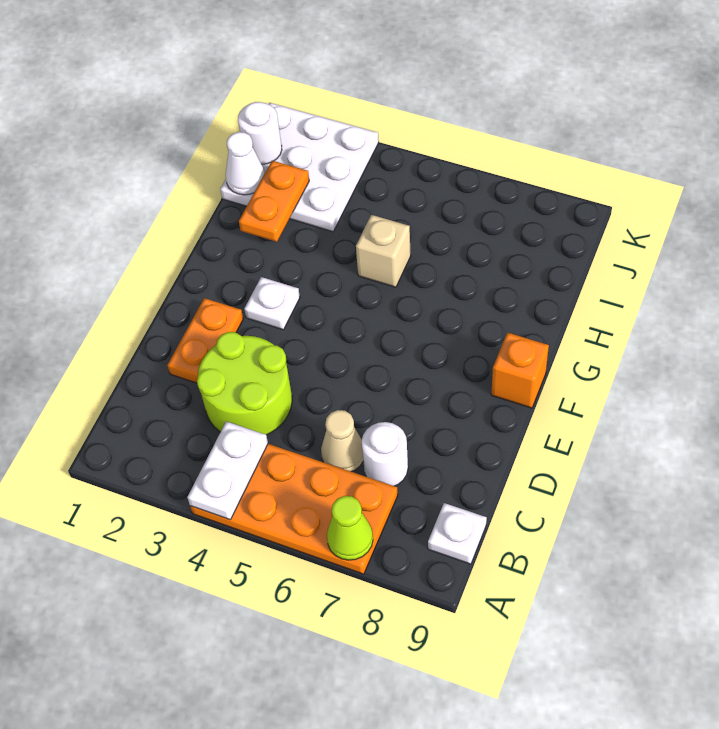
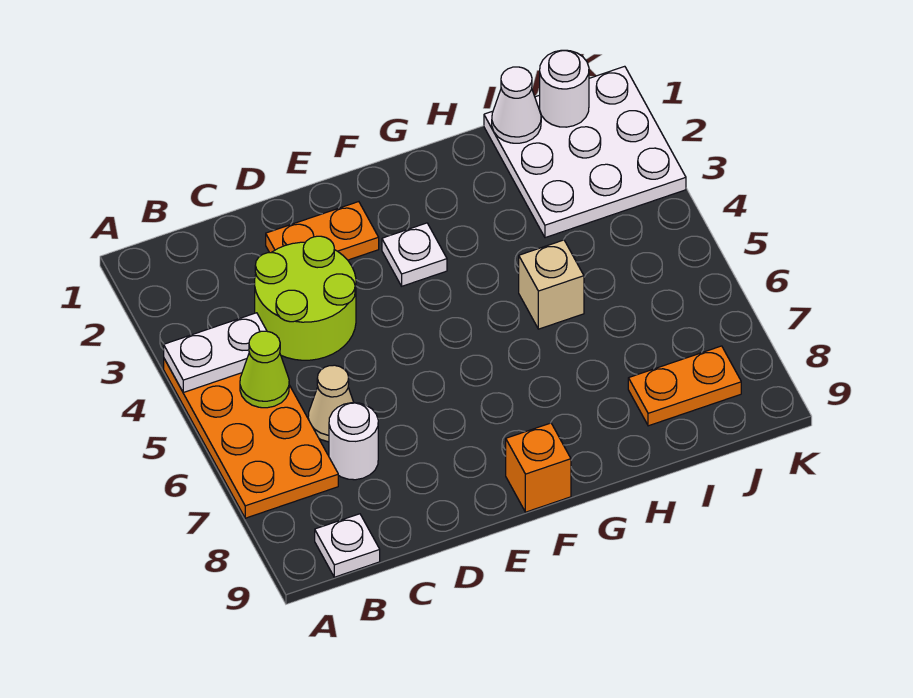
lime cone A7 level 2 -> lime cone B5 level 2
orange plate H2:I2 level 2 -> orange plate I8:J8 level 1

